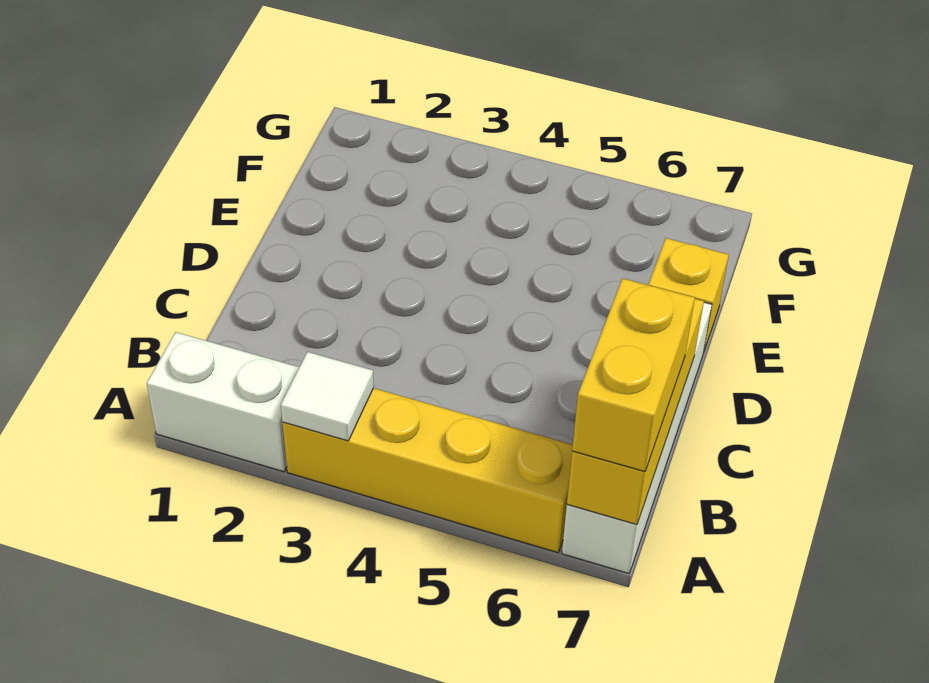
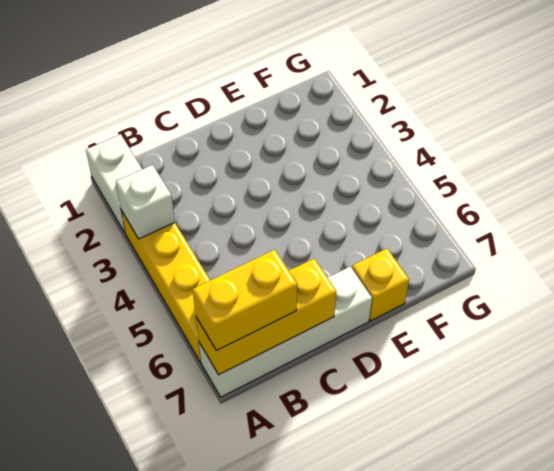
white tile A3 level 2 -> white brick A3 level 2

